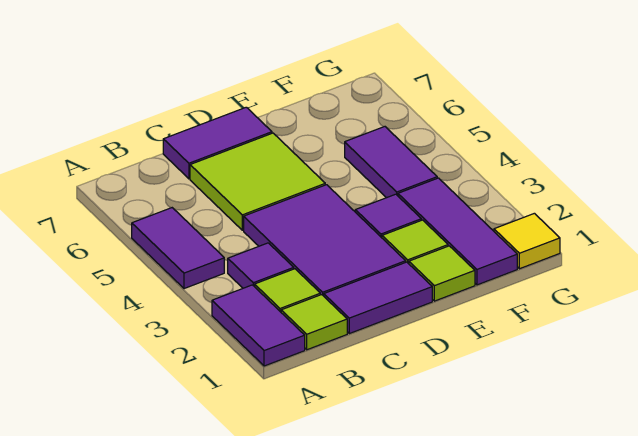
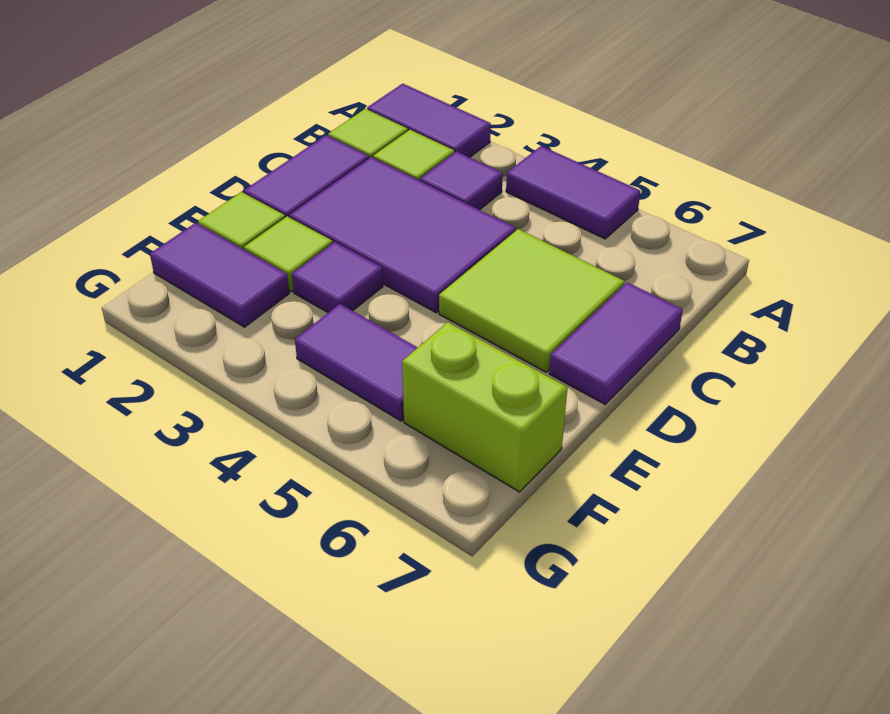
purple tile F1:F3 level 1 -> purple tile F1:F2 level 1
none -> lime brick F6:F7 level 1
yellow tile G1 level 1 -> none

